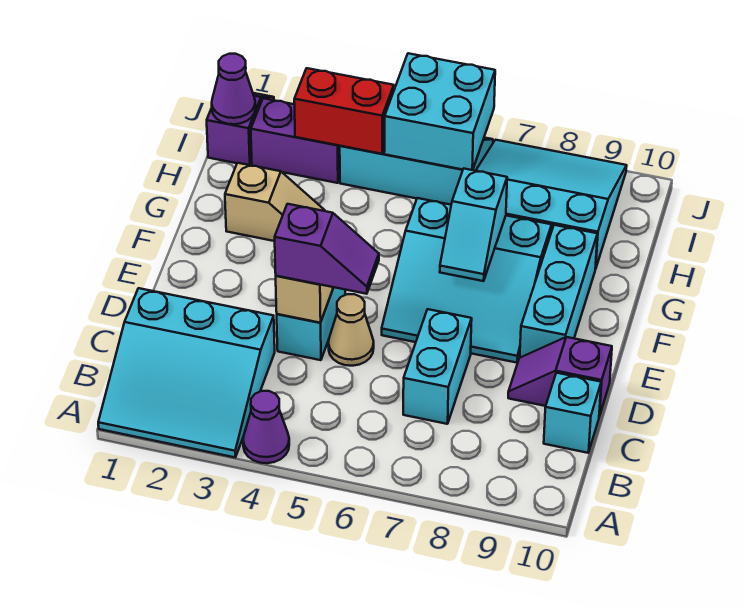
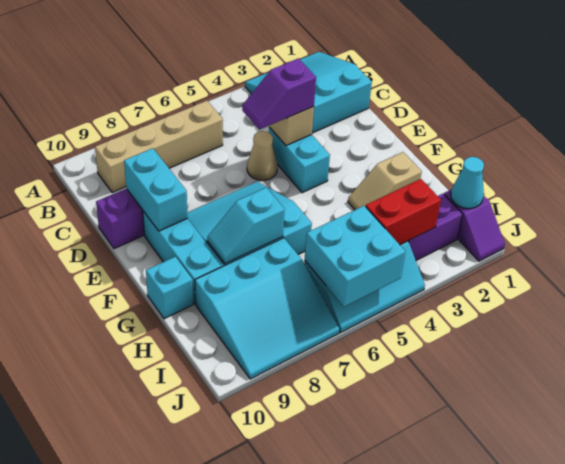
purple cone A4 level 1 -> none
none -> tan brick B6:B9 level 1
cyan brick C7:D7 level 1 -> cyan brick D9:E9 level 2
cyan brick C10 level 1 -> cyan brick G10 level 1
cyan slope F7:G7 level 2 top G -> cyan slope G7:G8 level 2 top 7
purple cone I1 level 2 -> cyan cone I1 level 2

